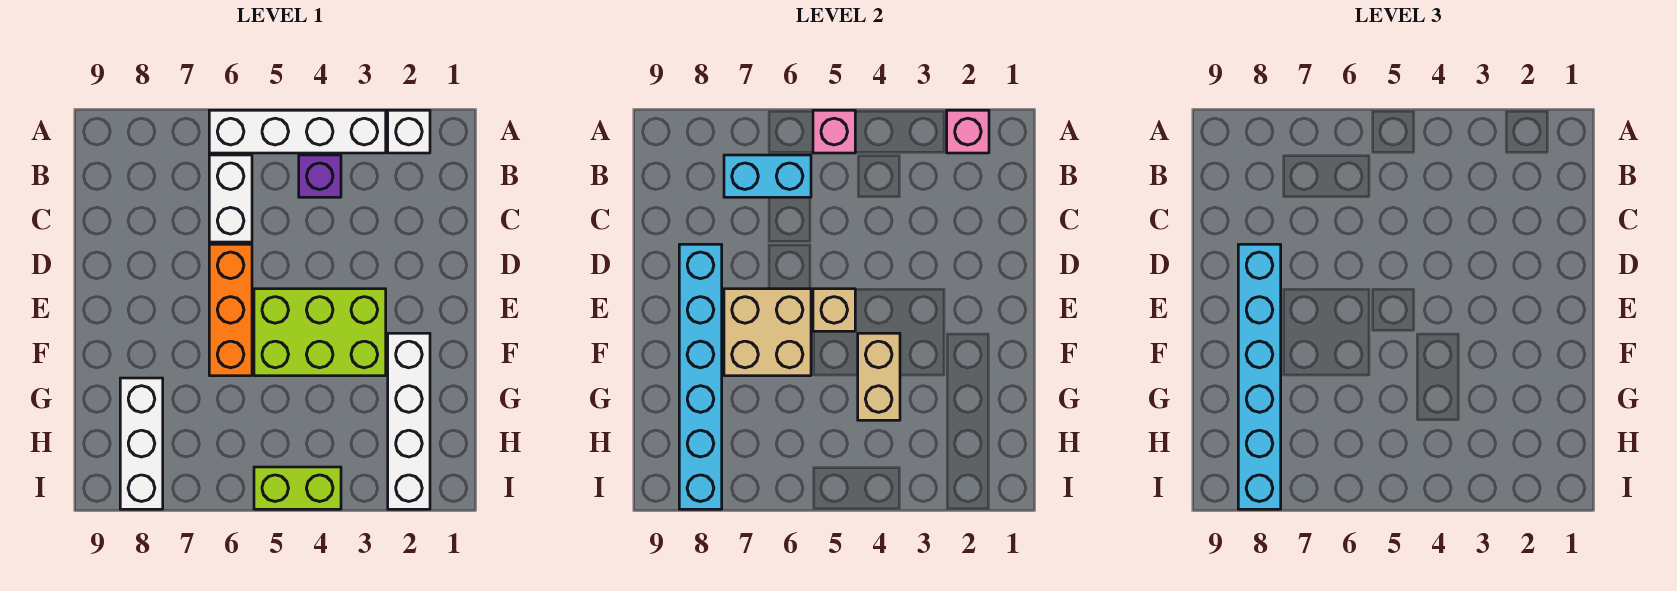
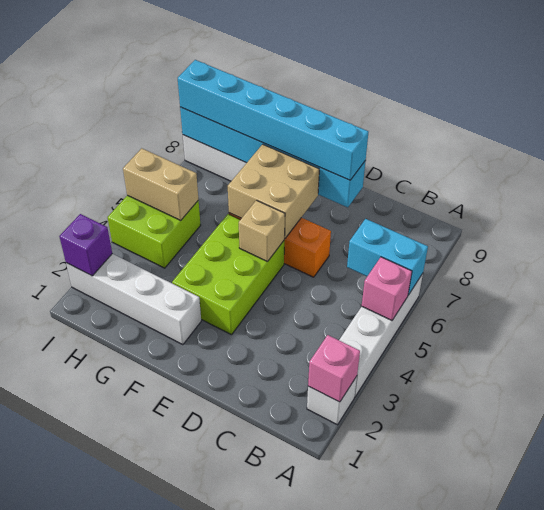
purple brick B4 level 1 -> purple brick I2 level 2
white brick B6:C6 level 1 -> none
cyan brick B6:B7 level 2 -> cyan brick A6:B6 level 2
tan brick F4:G4 level 2 -> tan brick H5:I5 level 2
lime brick I4:I5 level 1 -> lime brick H4:I5 level 1

